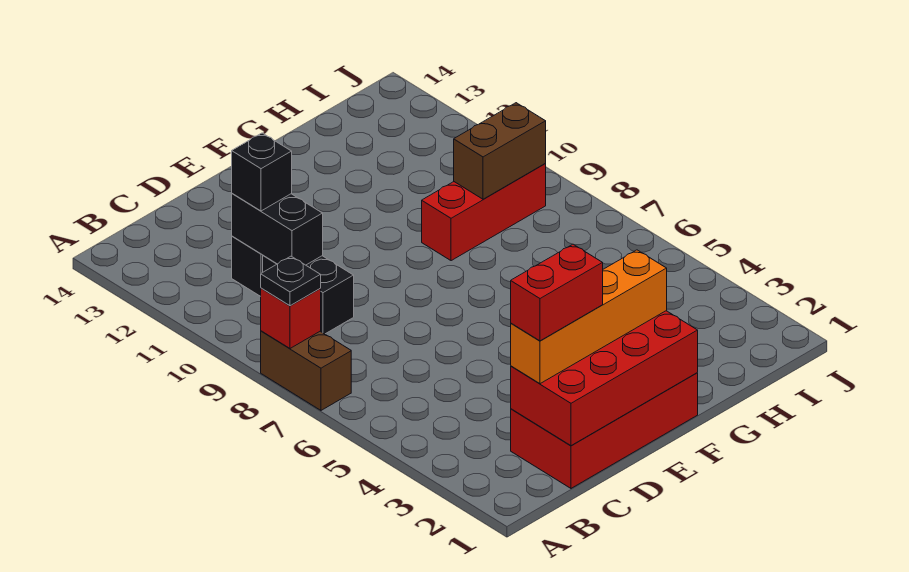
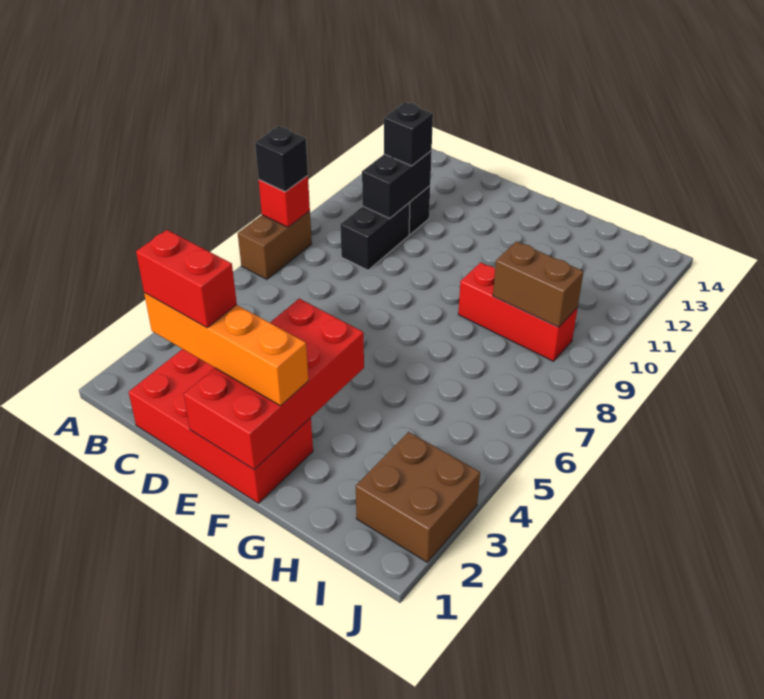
black plate A8 level 3 -> black brick A8 level 3
red brick C1:F2 level 2 -> red brick E1:F4 level 2
none -> brown brick I2:J3 level 1

